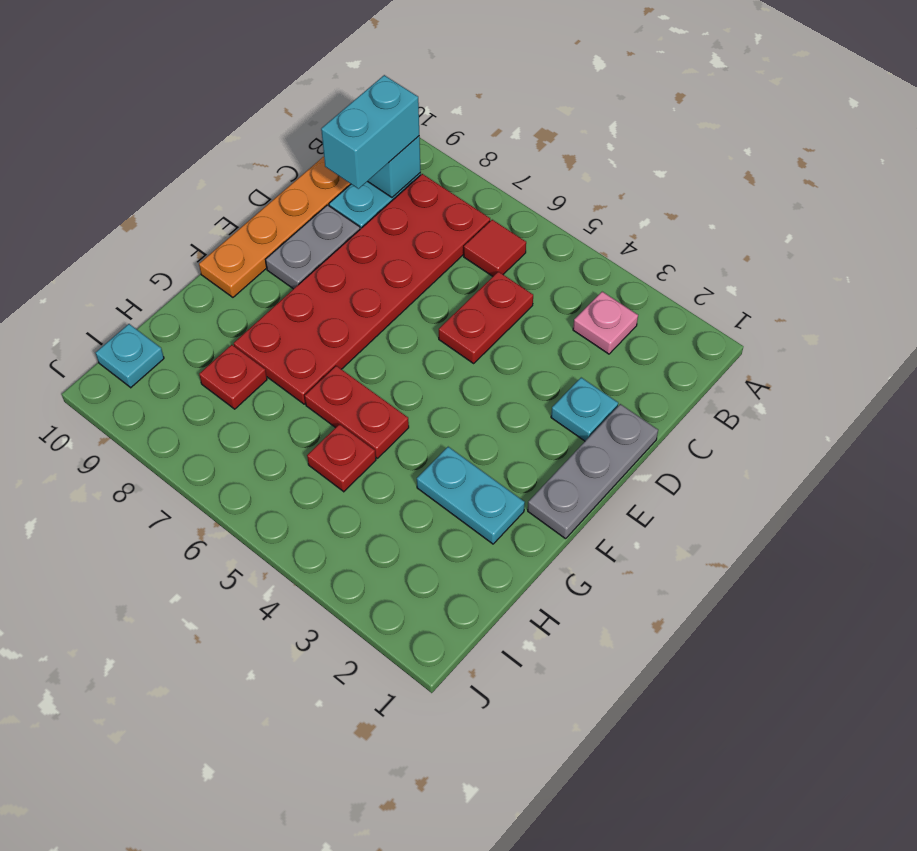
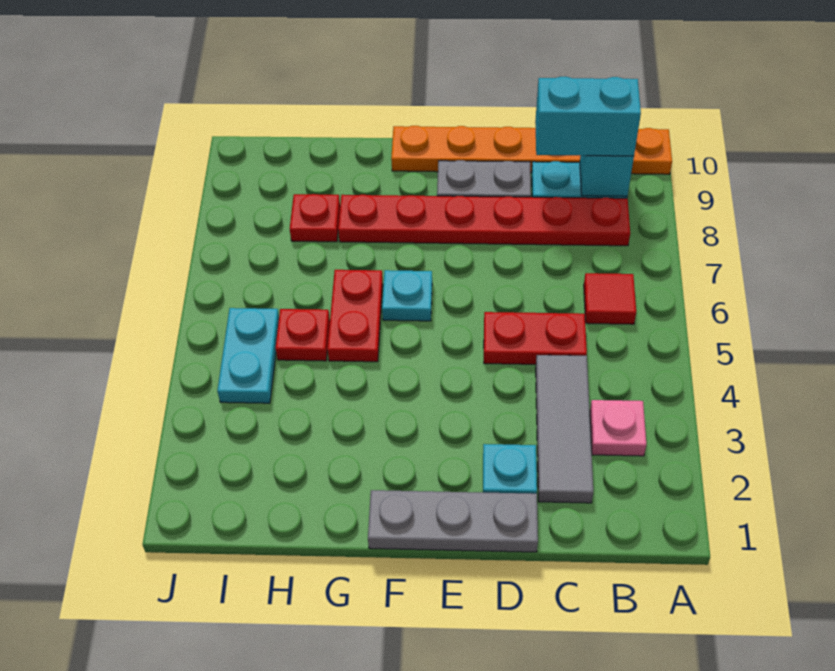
red plate B7:G8 level 1 -> red plate B8:G8 level 1
none -> grey tile C2:C4 level 1
cyan plate G2:G3 level 1 -> cyan plate I4:I5 level 1
cyan plate I10 level 1 -> cyan plate F6 level 1

